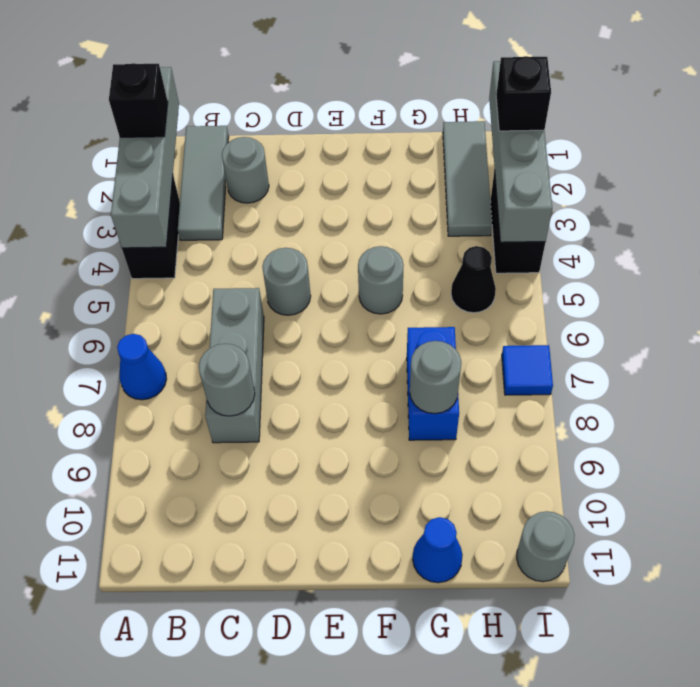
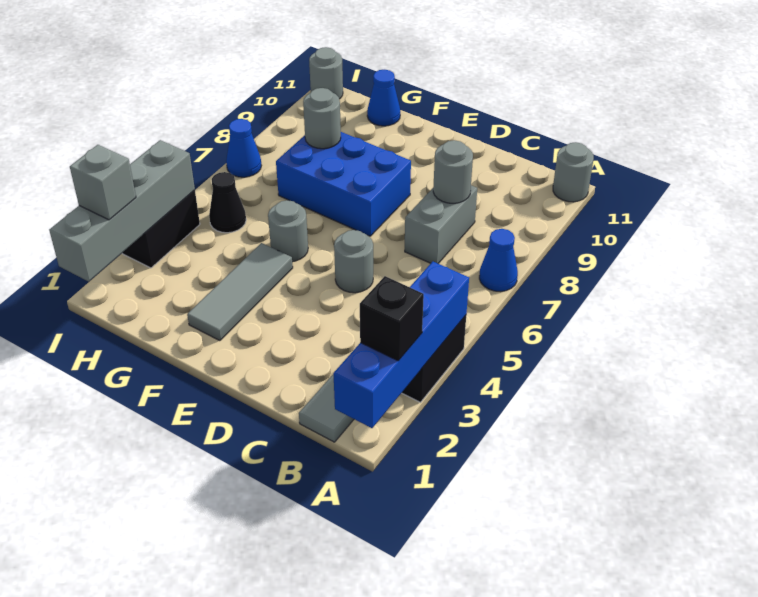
grey brick A1:A4 level 2 -> blue brick A1:A4 level 2
grey round brick C2 level 1 -> grey round brick A11 level 1
grey brick C6:C8 level 1 -> grey brick C7:C8 level 1
blue brick G7:G8 level 1 -> blue brick E7:G8 level 1
grey tile H1:H3 level 1 -> grey tile F2:F4 level 1
black brick I2 level 3 -> grey brick I2 level 3
blue tile I7 level 1 -> blue cone I7 level 1

